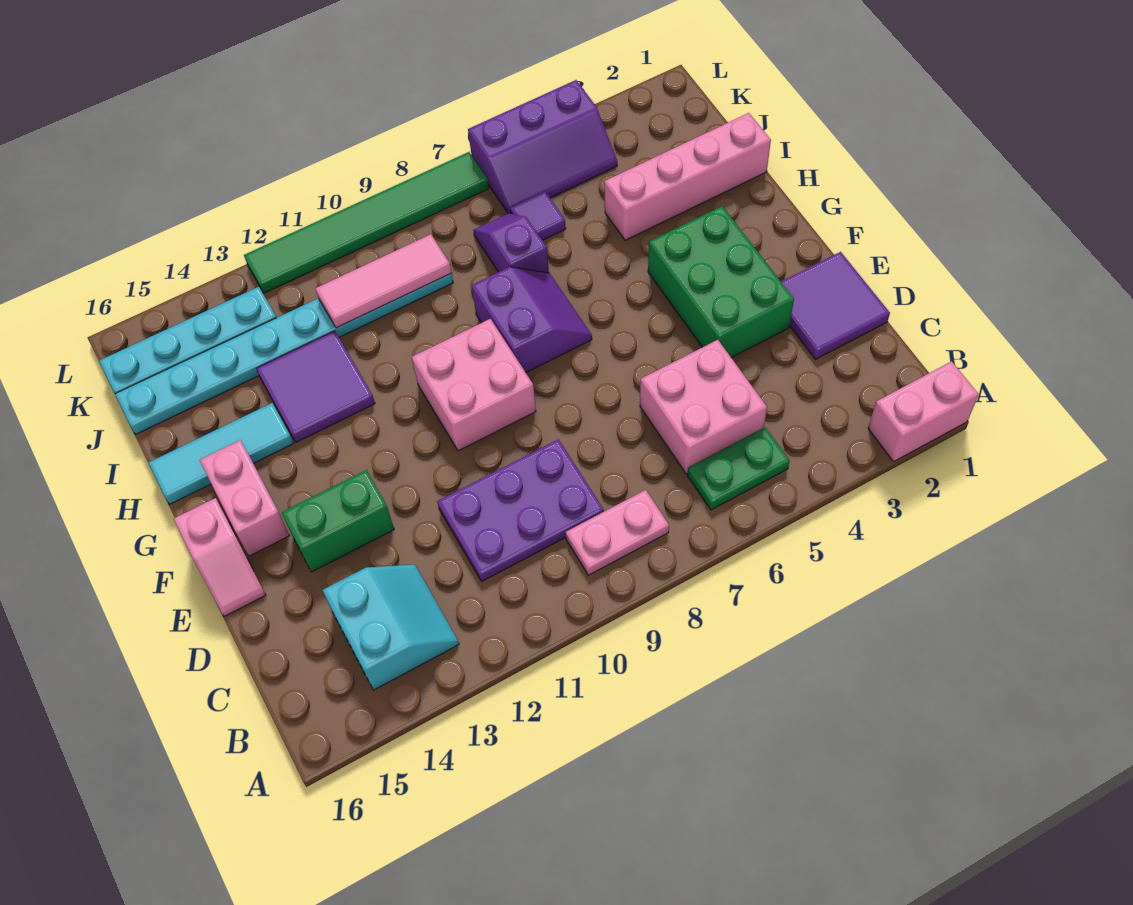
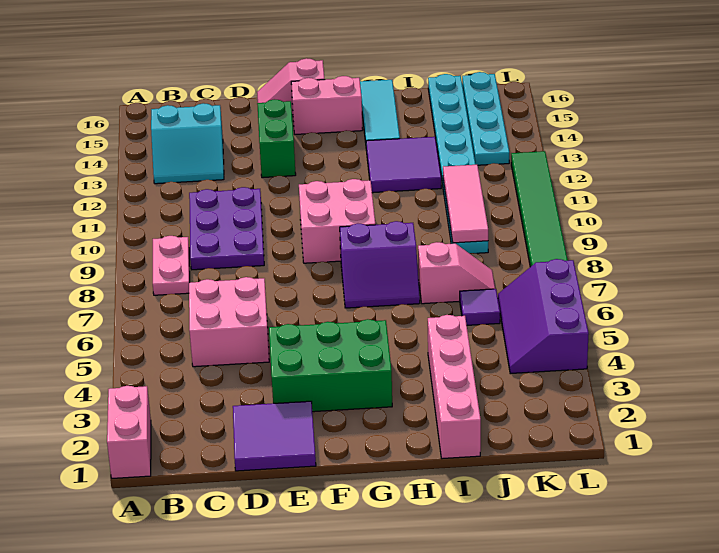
green plate B5:B6 level 1 -> none
purple slope I7:J7 level 1 top I -> pink slope I7:J7 level 1 top I

